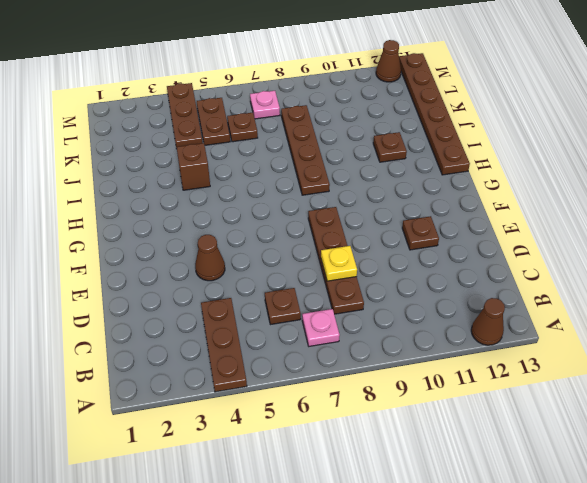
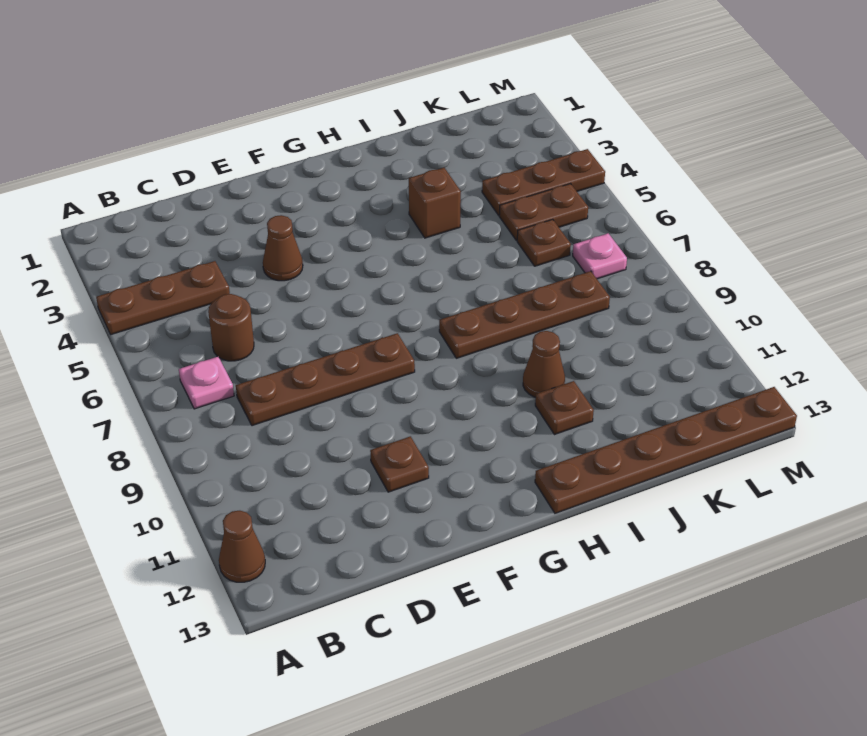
brown plate C6 level 1 -> brown round brick C6 level 1
yellow plate D8 level 2 -> none
brown cone M12 level 1 -> brown cone I10 level 1

